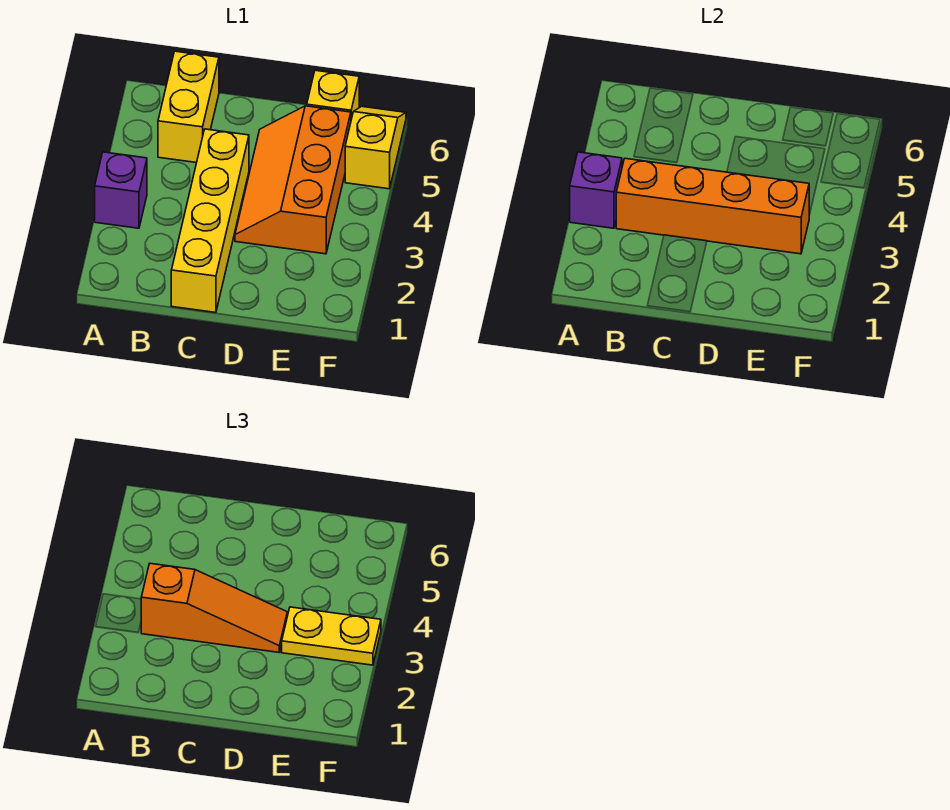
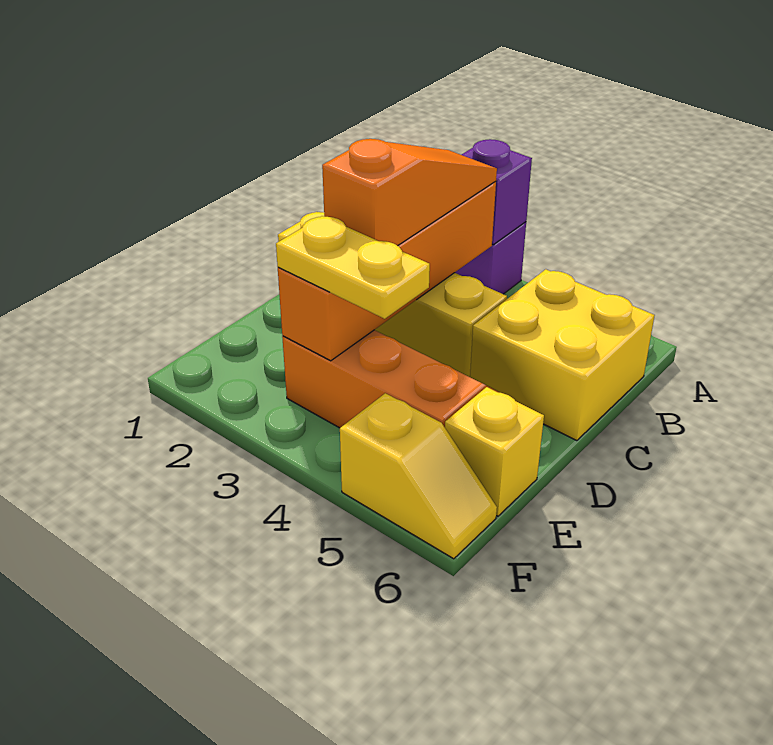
orange slope B3:D3 level 3 top B -> orange slope B3:D3 level 3 top D
yellow brick B5:B6 level 1 -> yellow brick B5:C6 level 1
yellow plate E3:F3 level 3 -> yellow plate E3:E4 level 3

